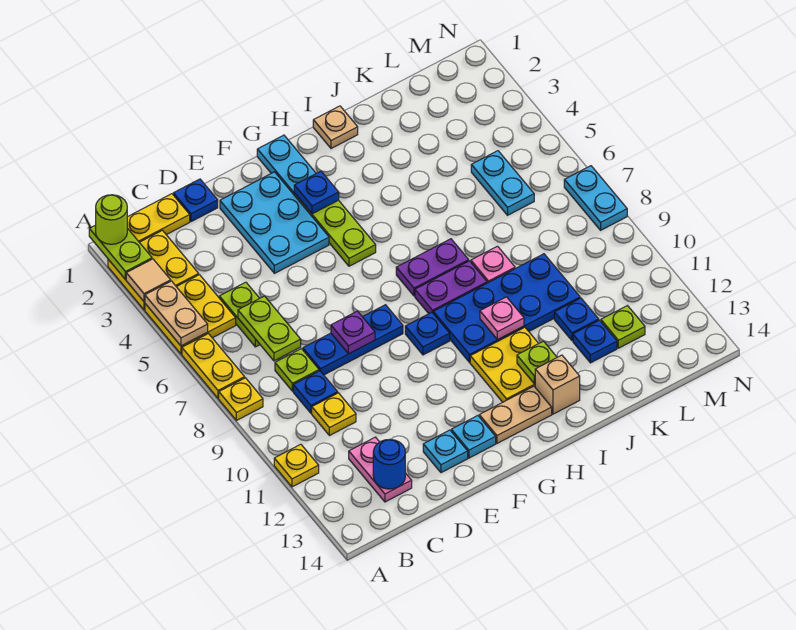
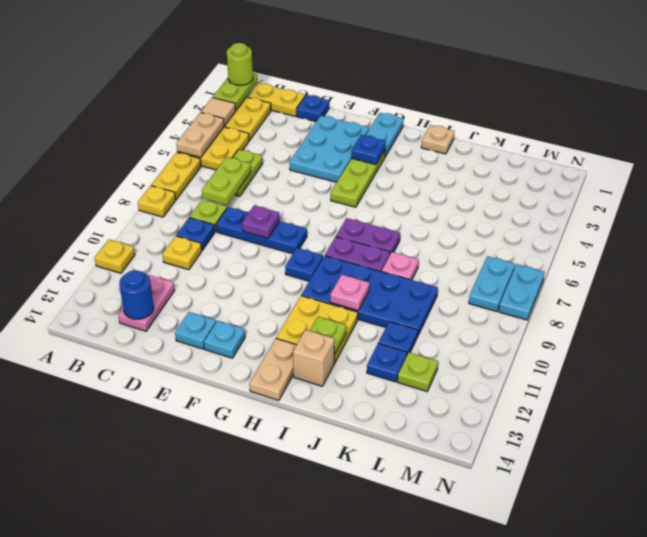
tan plate G13:H13 level 1 -> tan plate H13:H14 level 1
cyan plate L5:L6 level 1 -> cyan plate M7:M8 level 1

